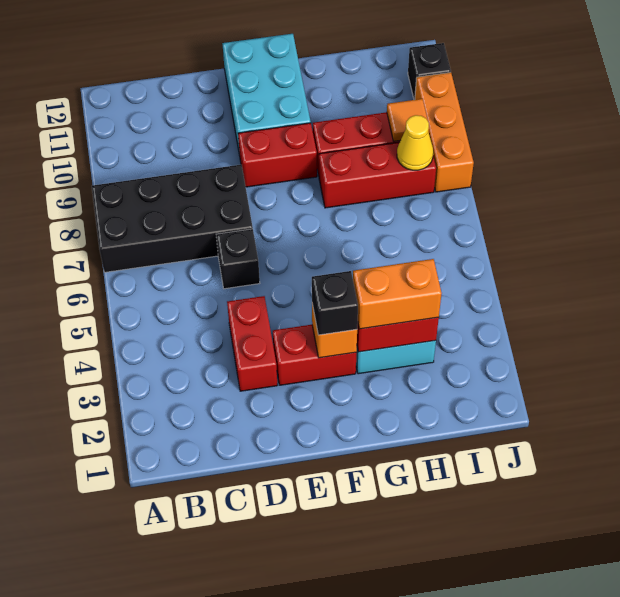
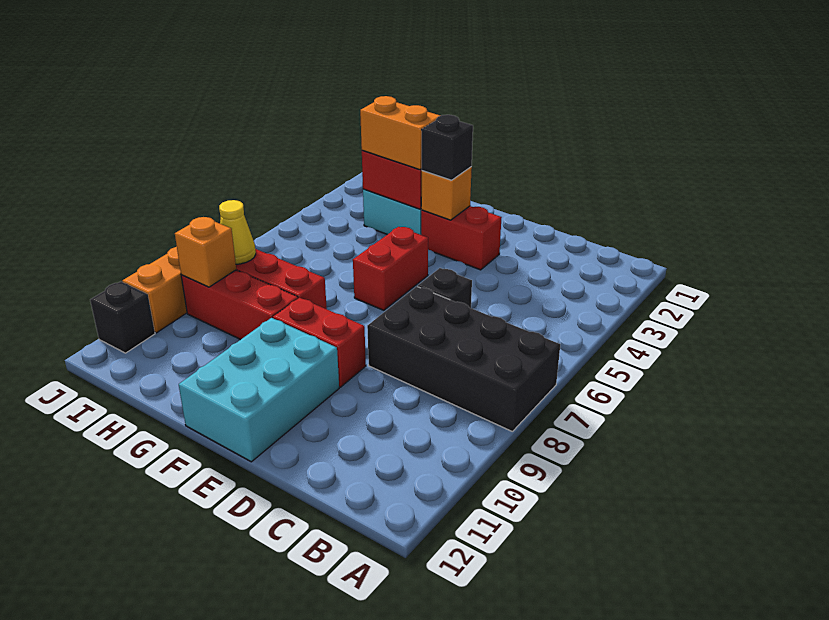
red brick D3:D4 level 1 -> red brick F5:F6 level 1
orange tile I9 level 2 -> orange brick I9 level 2

